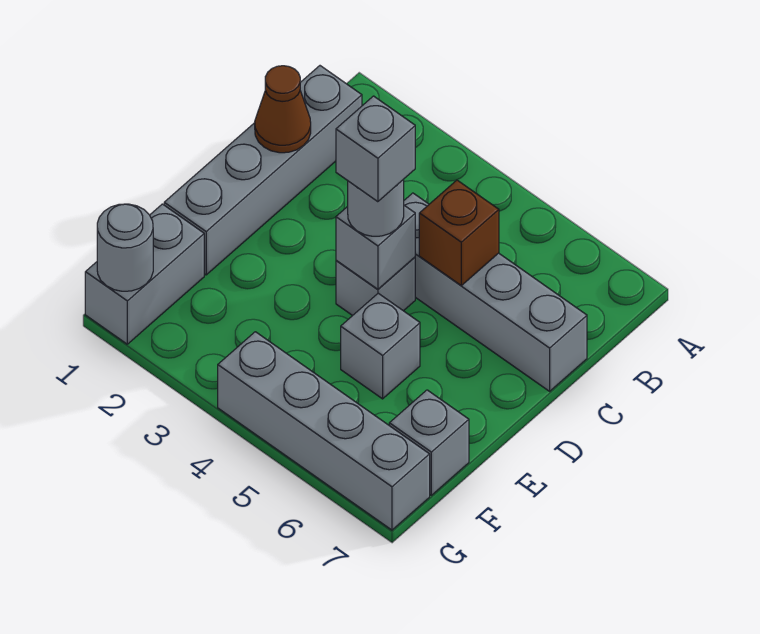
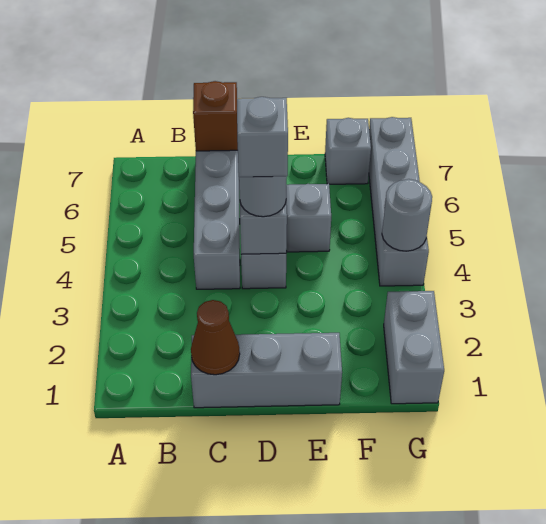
grey brick B1:E1 level 1 -> grey brick C1:E1 level 1
brown brick C5 level 2 -> brown brick C7 level 2
grey brick F1:G1 level 1 -> grey brick G1:G2 level 1
grey round brick G1 level 2 -> grey round brick G4 level 2

